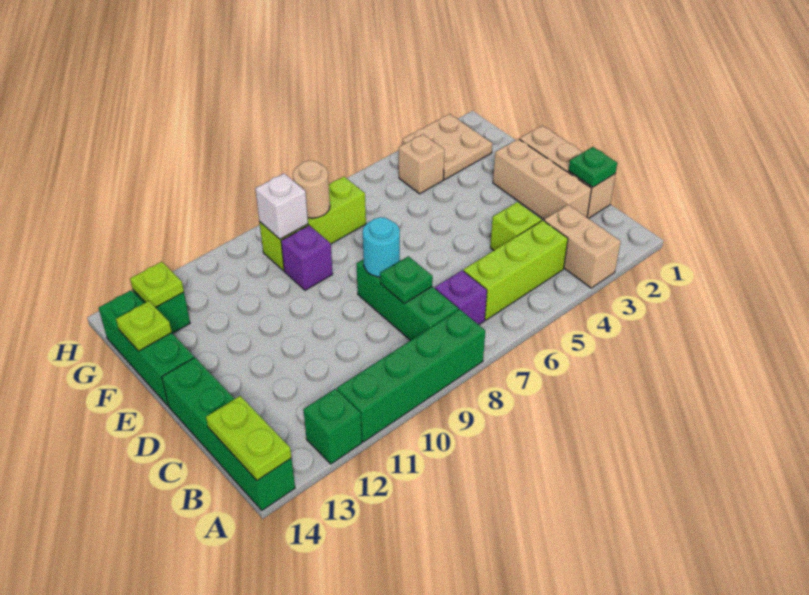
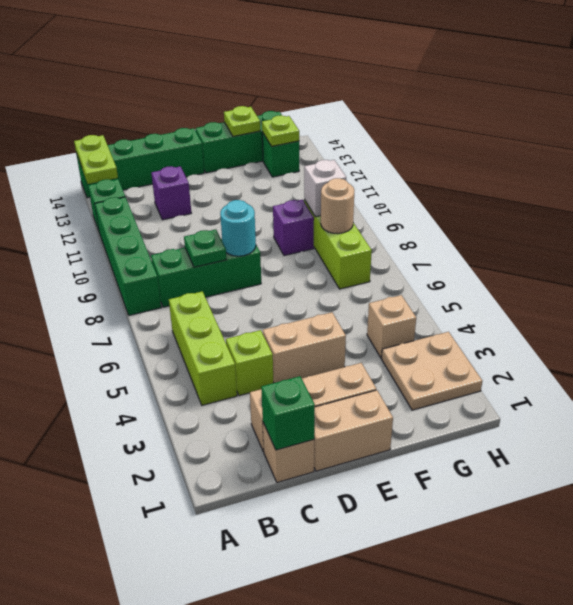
tan brick A3:B3 level 1 -> tan brick D4:E4 level 1
lime plate A14:B14 level 2 -> lime plate A13:A14 level 2
purple brick B7 level 1 -> purple brick C12 level 1
green plate C1 level 2 -> green brick C1 level 2

